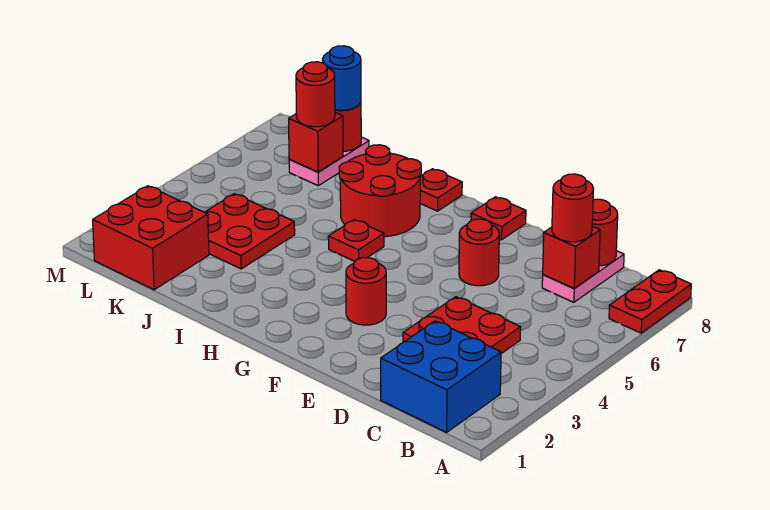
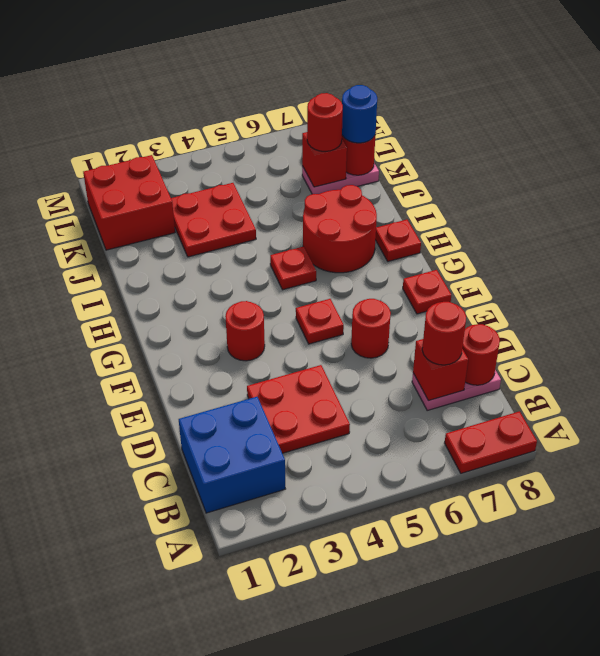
none -> red plate F5 level 1

